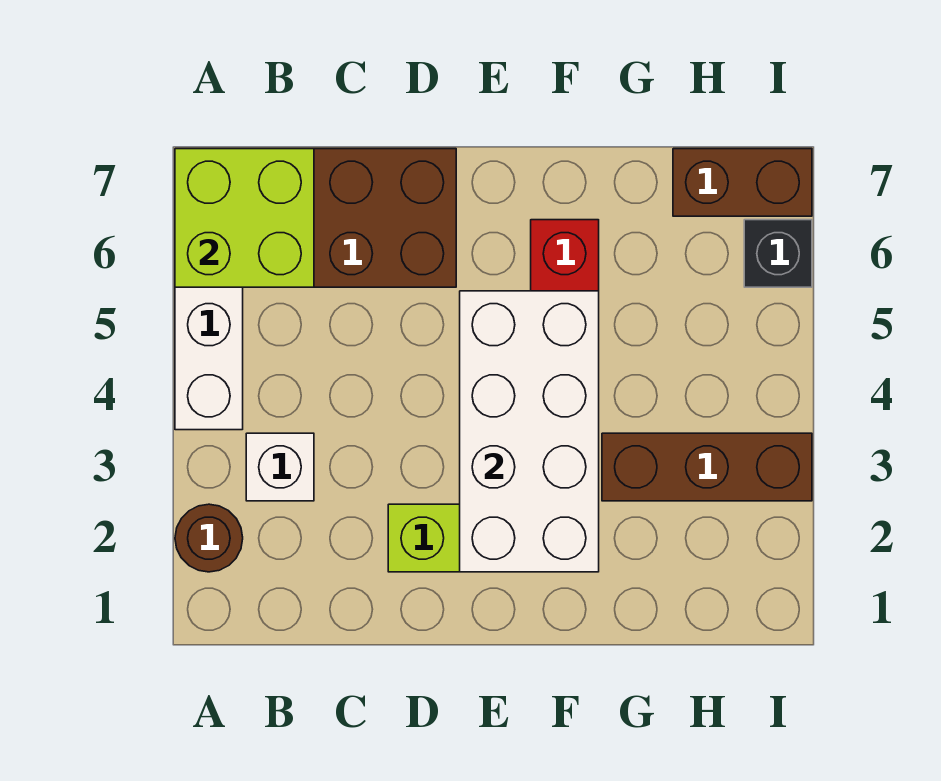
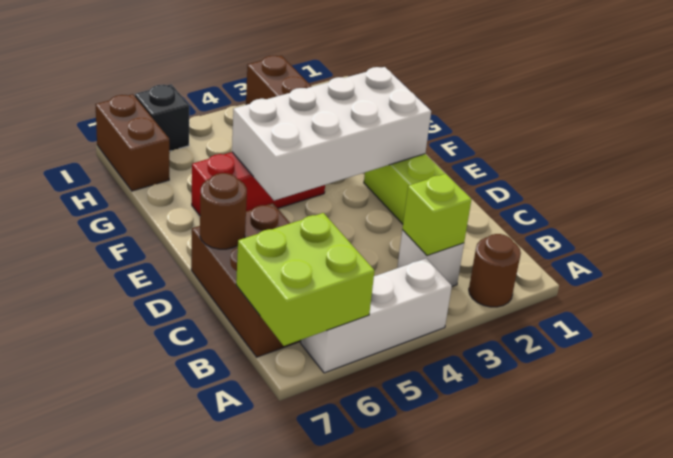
none -> lime brick B3 level 2
none -> brown round brick D7 level 2

